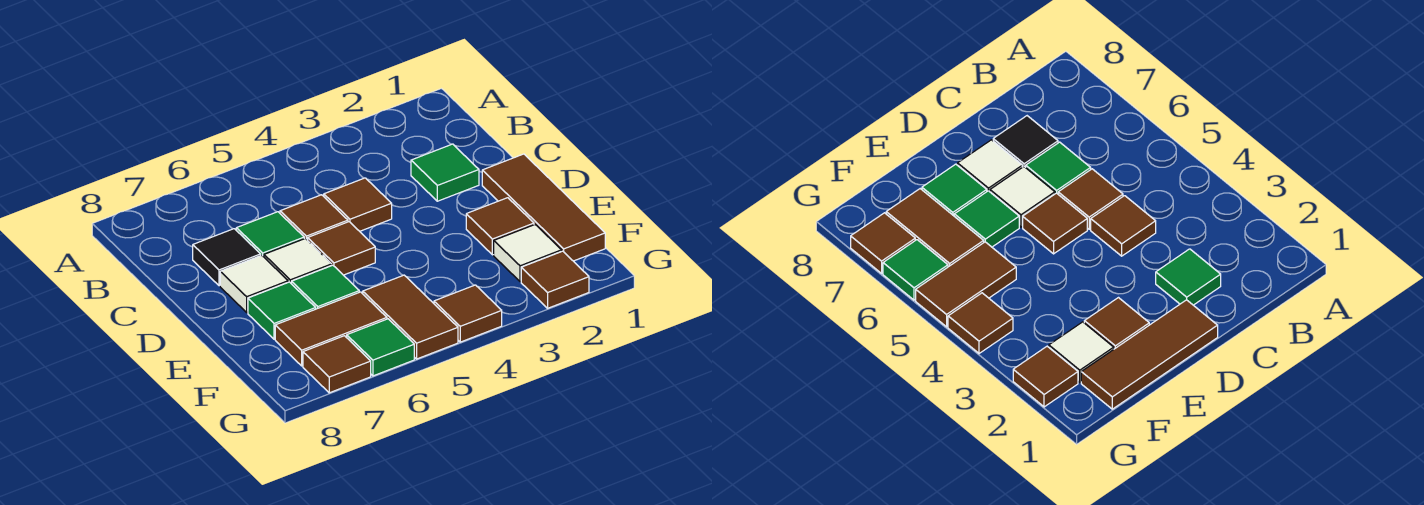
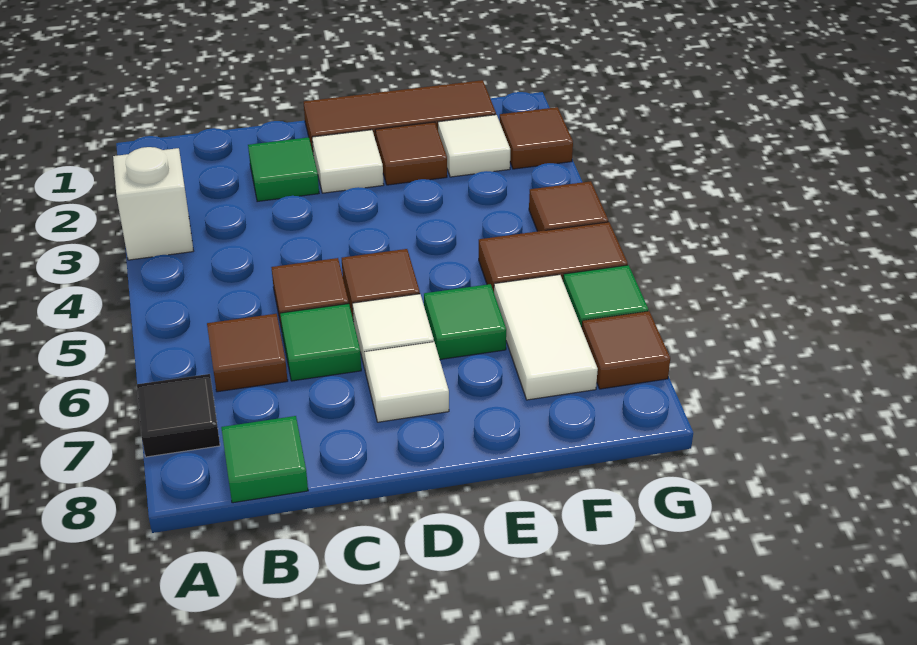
none -> white brick A3 level 1
brown tile C4 level 1 -> brown tile B6 level 1
black tile C7 level 1 -> black tile A7 level 1
none -> white tile D2 level 1
green tile E7 level 1 -> green tile B8 level 1
brown tile F6:F7 level 1 -> white tile F6:F7 level 1

